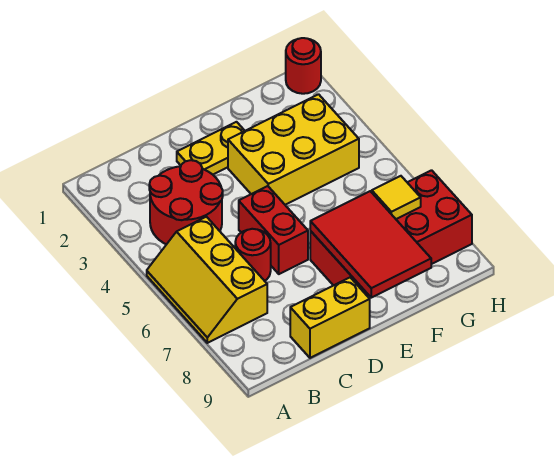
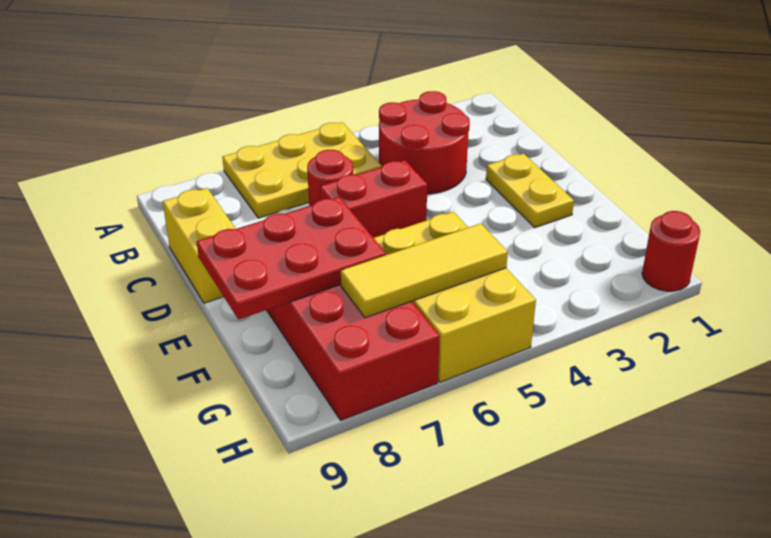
yellow slope A5:B7 level 1 top B -> yellow plate A5:B7 level 1
yellow brick E3:G4 level 1 -> yellow brick F5:H6 level 1
red tile E7:F9 level 2 -> red plate E7:F9 level 2
yellow tile G7 level 2 -> yellow tile G5:G7 level 2

